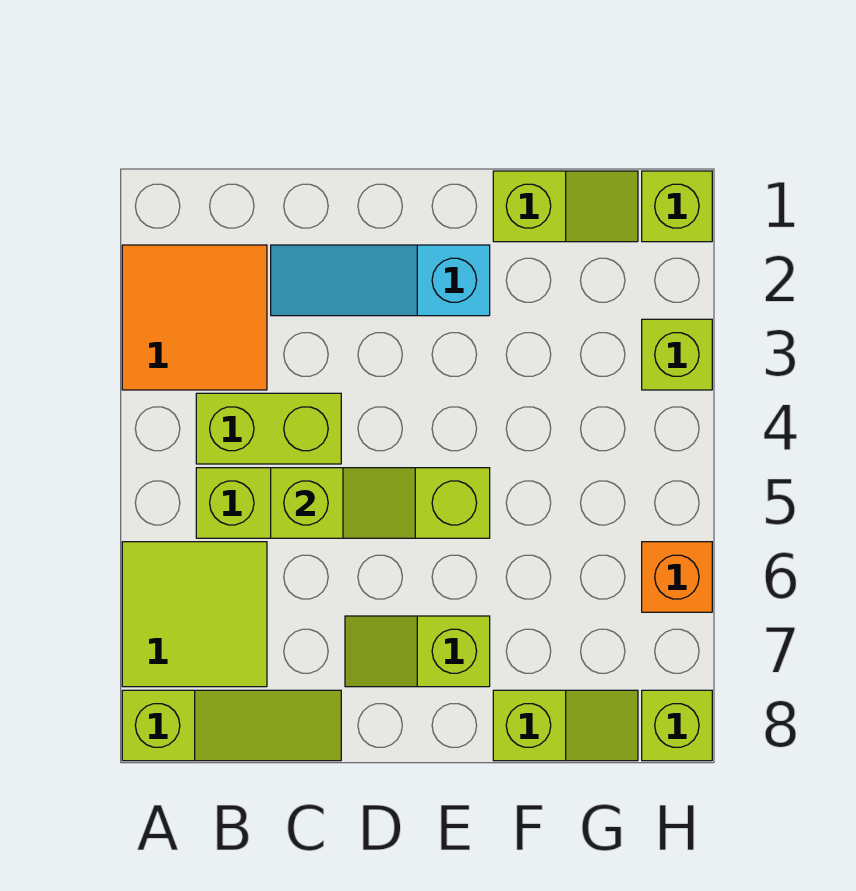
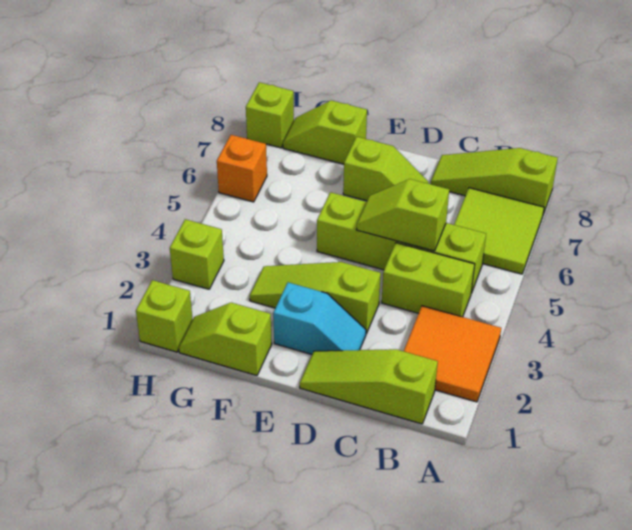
none -> lime slope B1:D1 level 1 top B
cyan slope C2:E2 level 1 top E -> cyan slope D2:E2 level 1 top E
none -> lime slope D3:F3 level 1 top D

